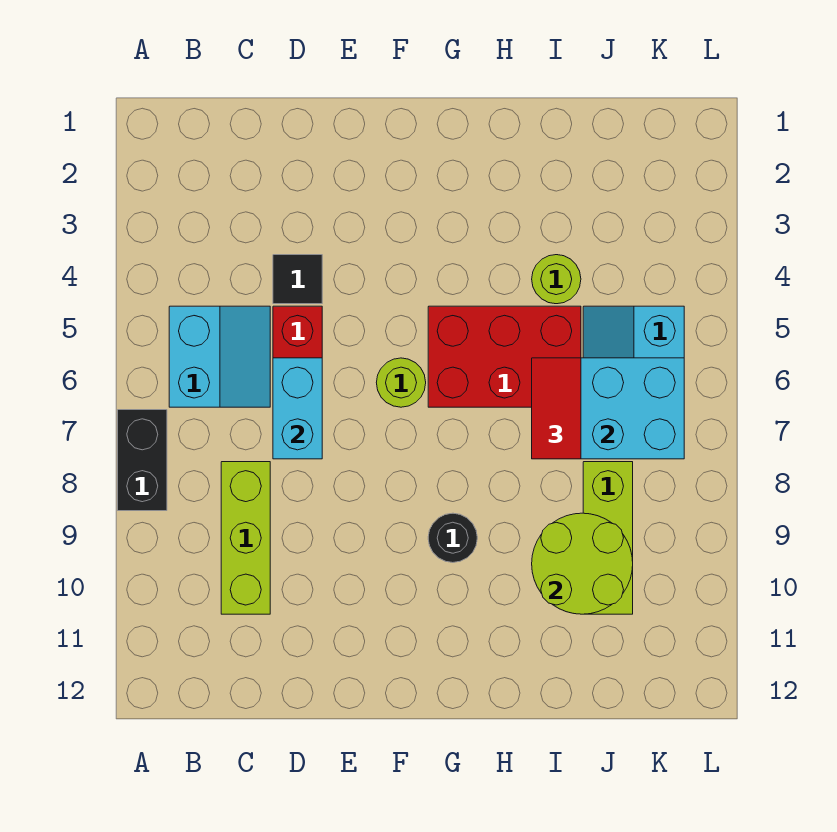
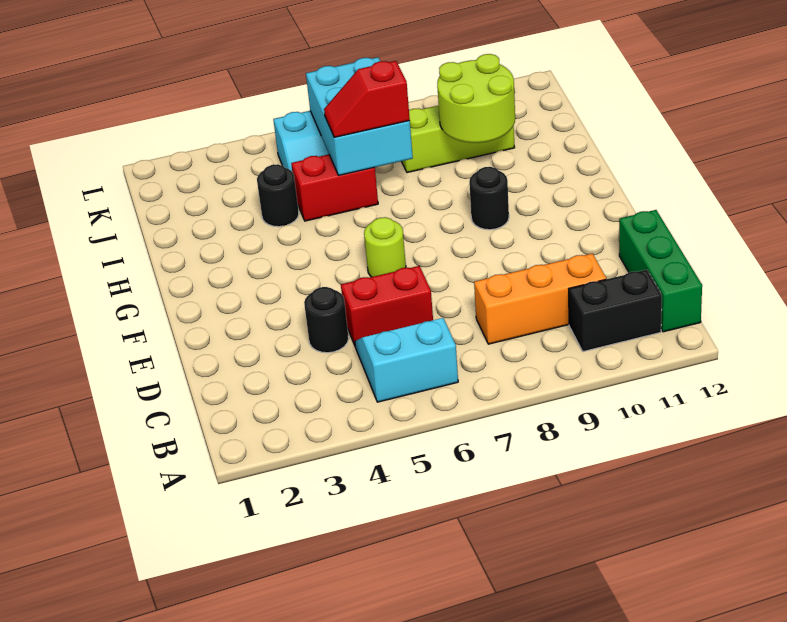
black brick A7:A8 level 1 -> black brick B10:B11 level 1
none -> green brick B12:D12 level 1
lime brick C8:C10 level 1 -> orange brick C8:C10 level 1
black tile D4 level 1 -> black round brick D4 level 1
cyan brick D6:D7 level 2 -> none
red brick G5:I6 level 1 -> red brick I5:I6 level 1
lime round brick I4 level 1 -> black round brick I4 level 1
red tile I6:I7 level 3 -> red slope I6:I7 level 3 top 7

